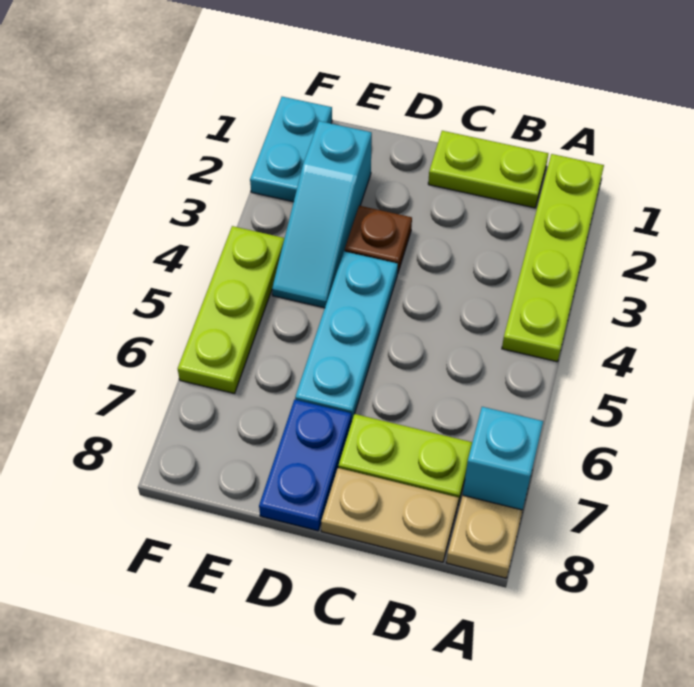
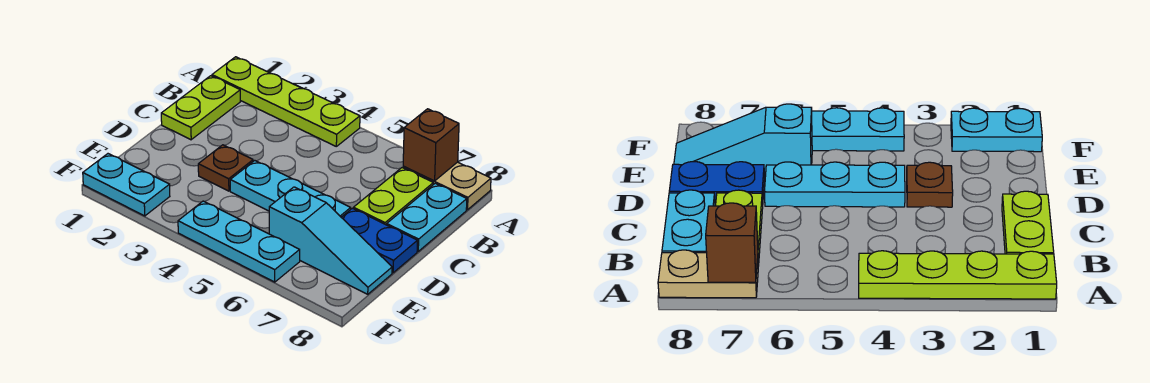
cyan brick A7 level 2 -> brown brick A7 level 2
tan plate B8:C8 level 1 -> cyan plate B8:C8 level 1
cyan slope E2:E4 level 1 top 2 -> cyan slope E6:E8 level 1 top 6
lime plate F4:F6 level 1 -> cyan plate F4:F6 level 1

